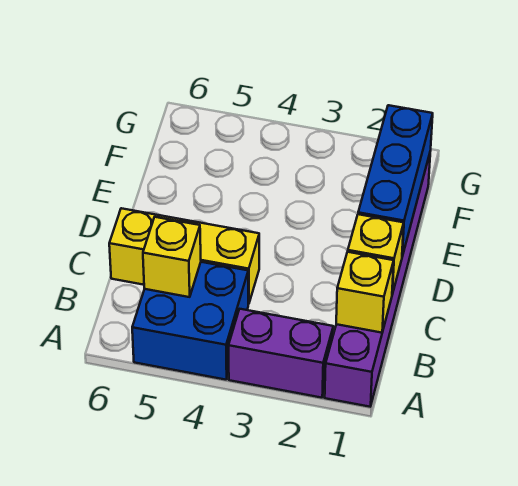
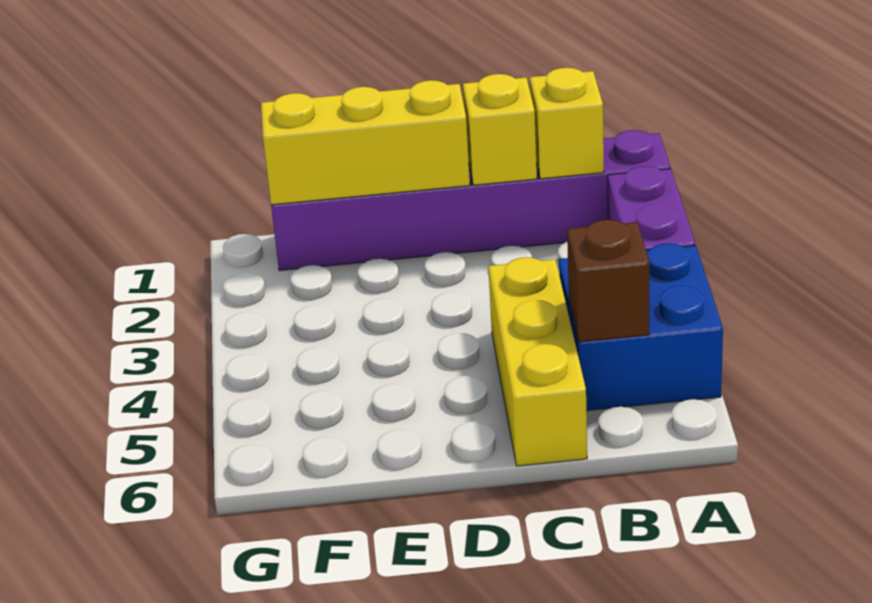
yellow brick B5 level 2 -> brown brick B5 level 2
blue brick D1:F1 level 2 -> yellow brick D1:F1 level 2

